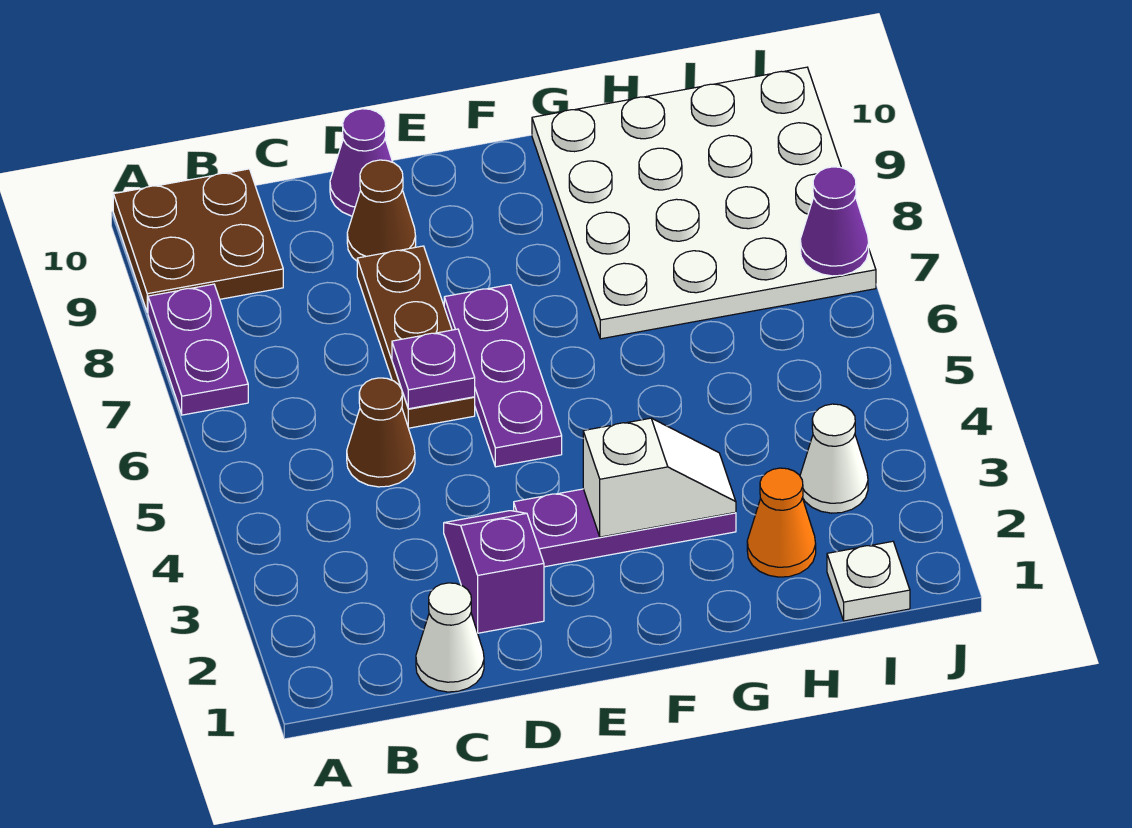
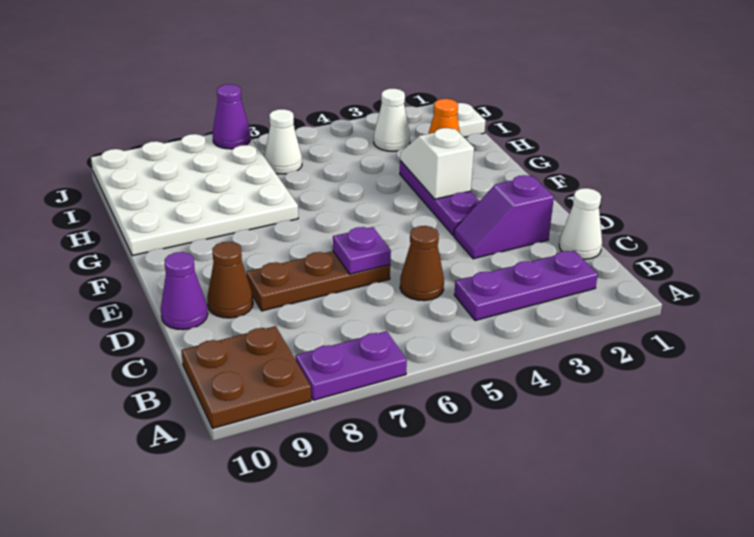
purple plate E5:E7 level 1 -> purple plate B2:B4 level 1
none -> white cone I6 level 1

